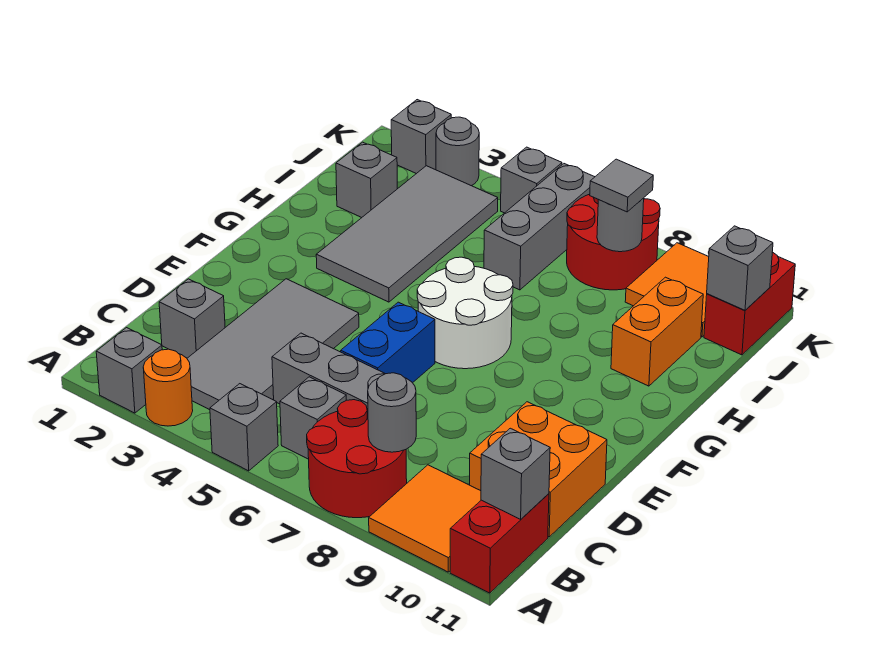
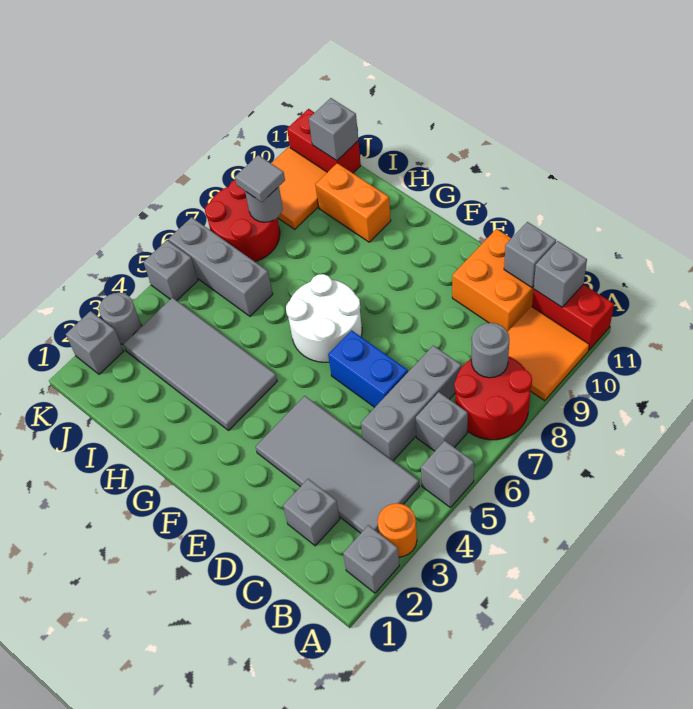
grey brick I2 level 1 -> grey brick C11 level 2

